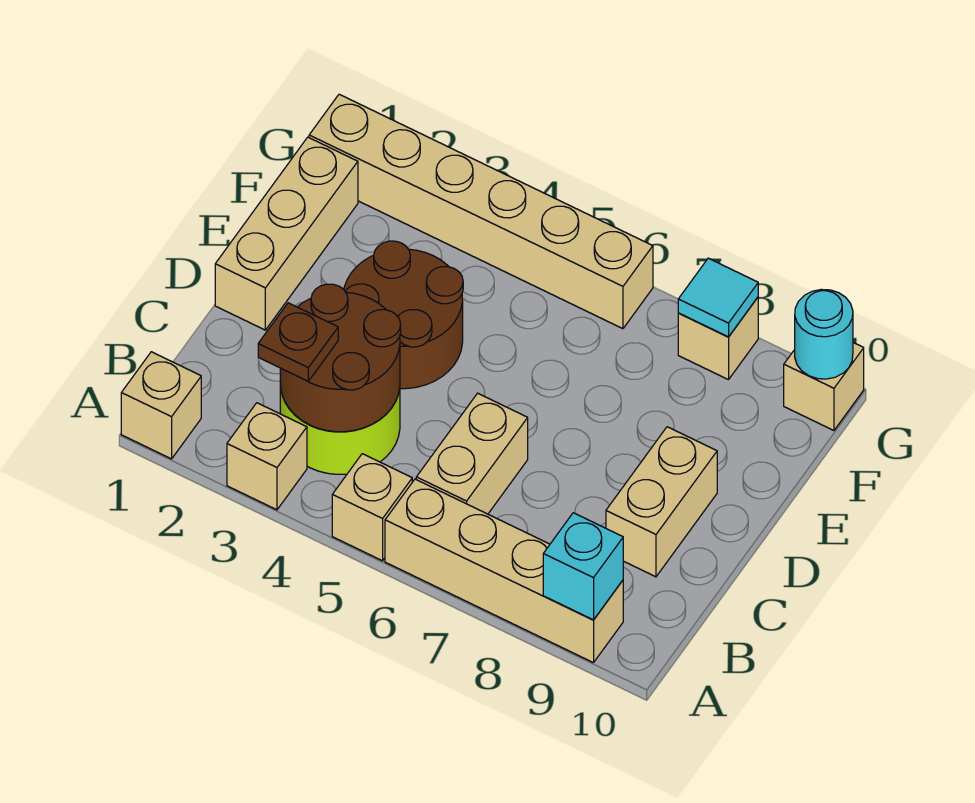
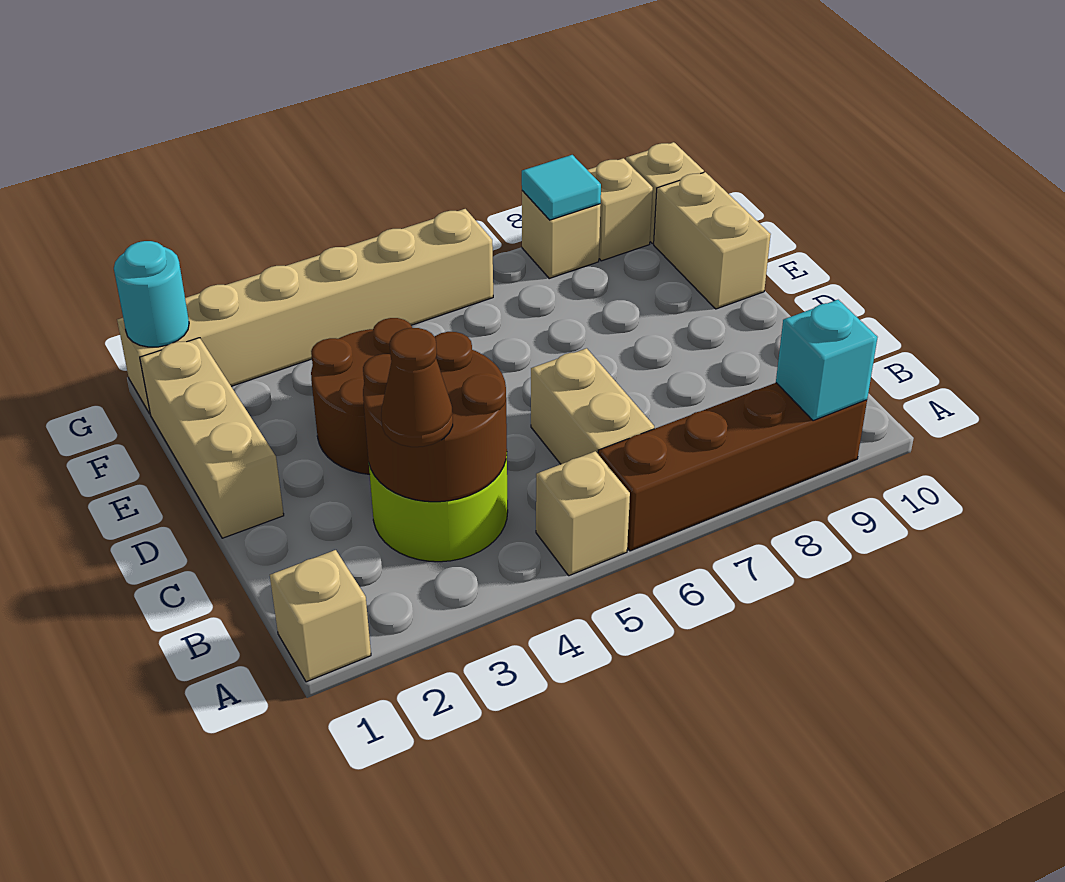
tan brick A3 level 1 -> tan brick G9 level 1
tan brick A6:A9 level 1 -> brown brick A6:A9 level 1
brown plate B3 level 3 -> brown cone B3 level 3
tan brick C9:D9 level 1 -> tan brick E10:F10 level 1
cyan round brick G10 level 2 -> cyan round brick G1 level 2

